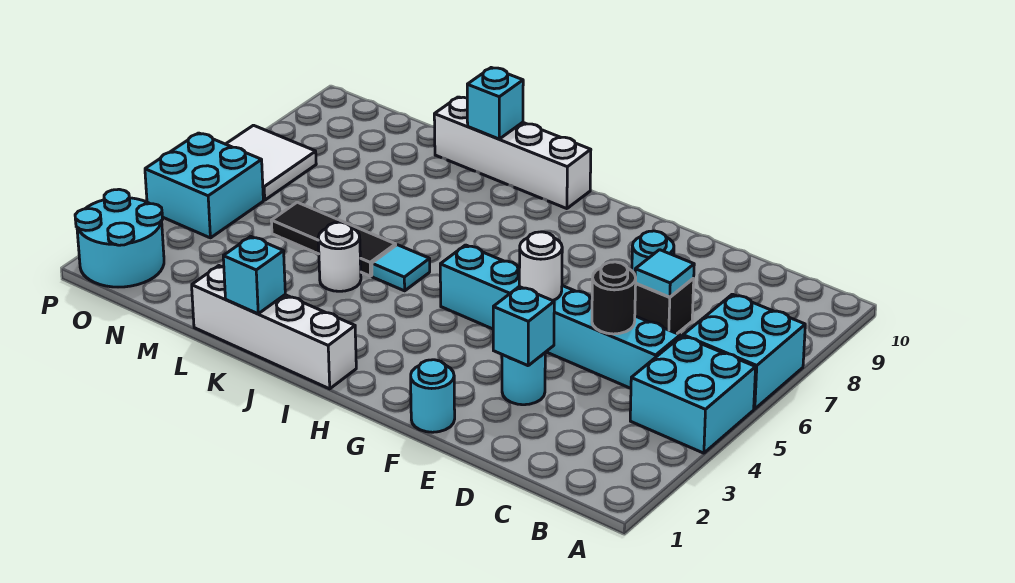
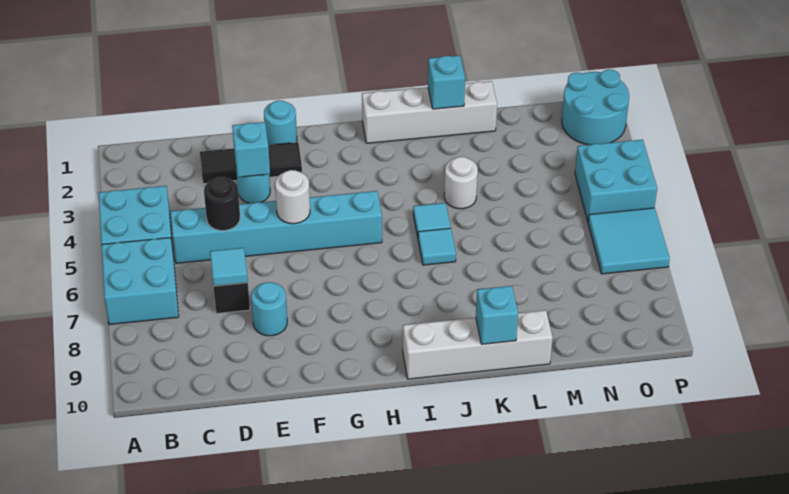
none -> cyan tile J6 level 1
black tile K5:M5 level 1 -> black tile D2:F2 level 1
white tile O6:P7 level 1 -> cyan tile O6:P7 level 1

